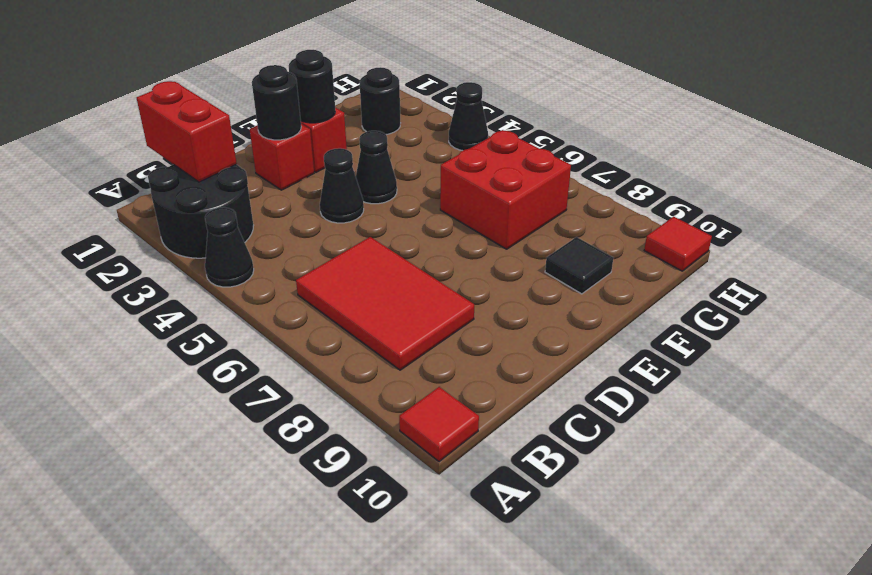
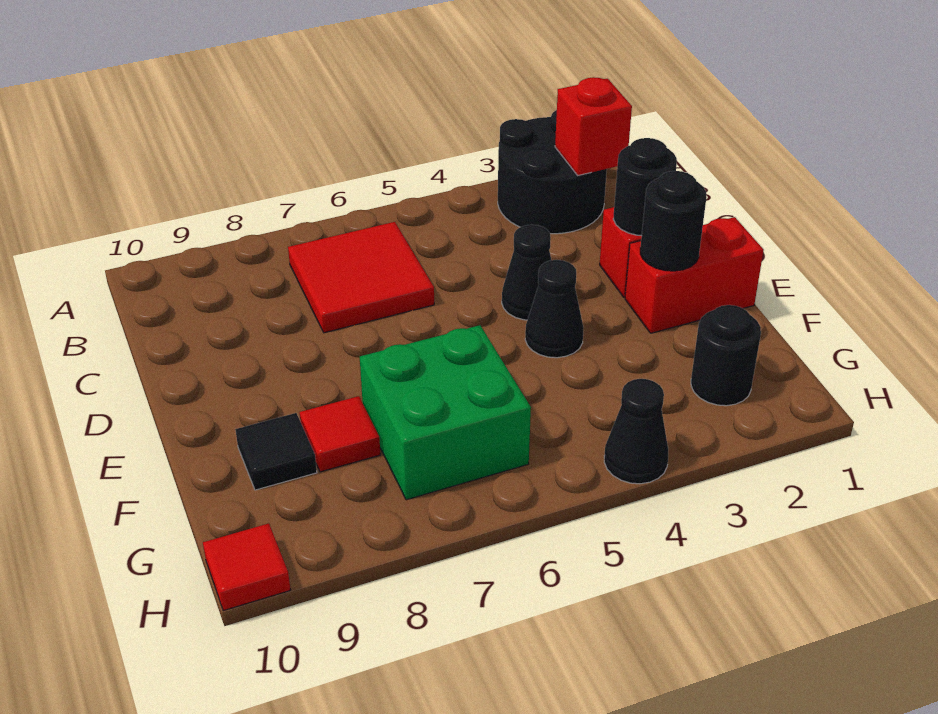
black cone A4 level 1 -> none
red tile A10 level 1 -> red tile F8 level 1
red brick B1:B2 level 2 -> red brick B2 level 2
red tile B6:C8 level 1 -> red tile B6:C7 level 1
red brick F6:G7 level 1 -> green brick F6:G7 level 1

